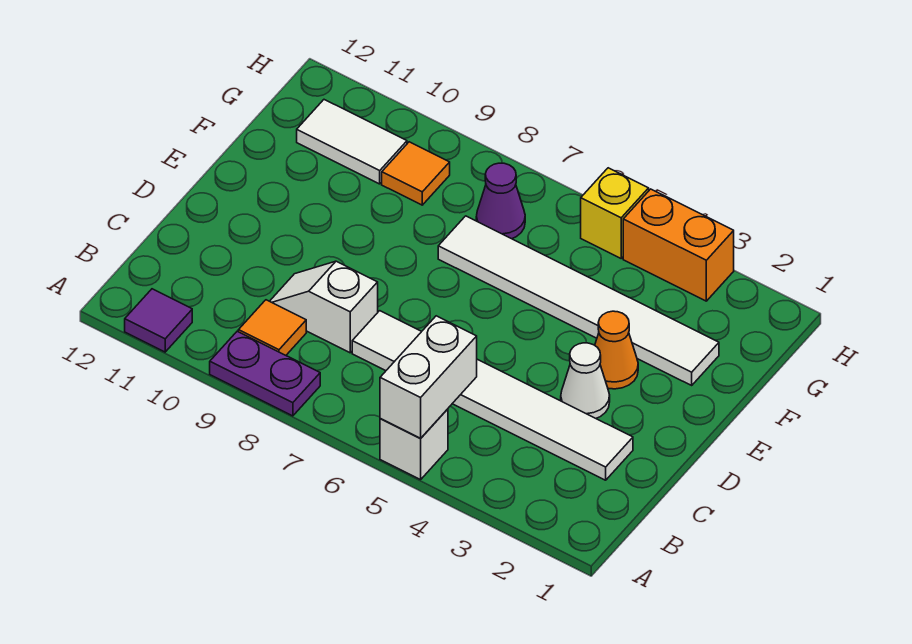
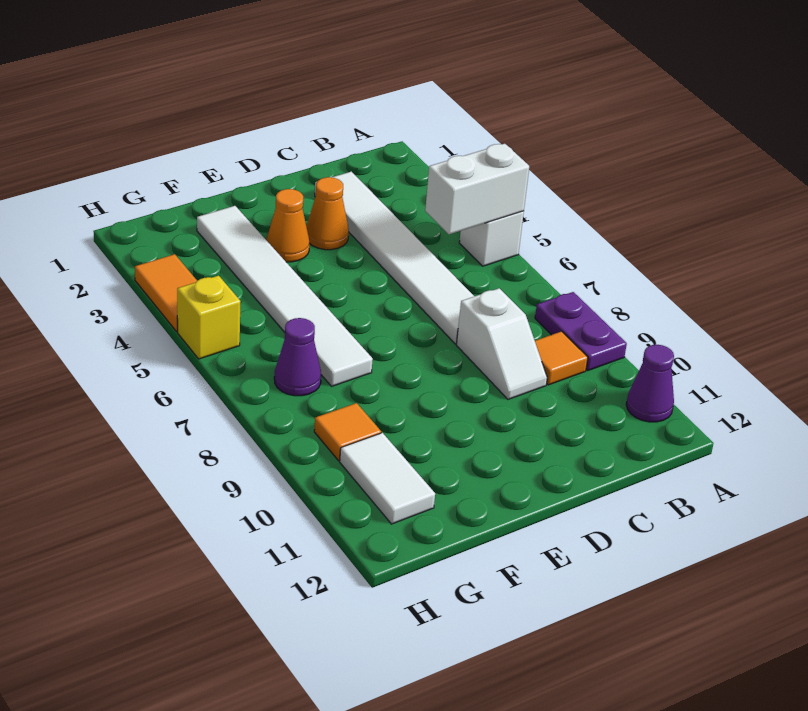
purple tile A11 level 1 -> purple cone A11 level 1
white cone D3 level 1 -> orange cone D3 level 1
orange brick H3:H4 level 1 -> orange tile H3:H4 level 1

